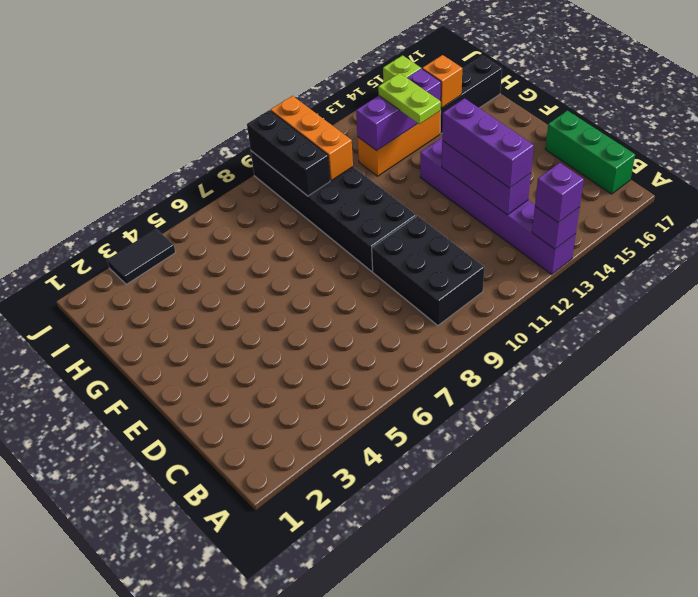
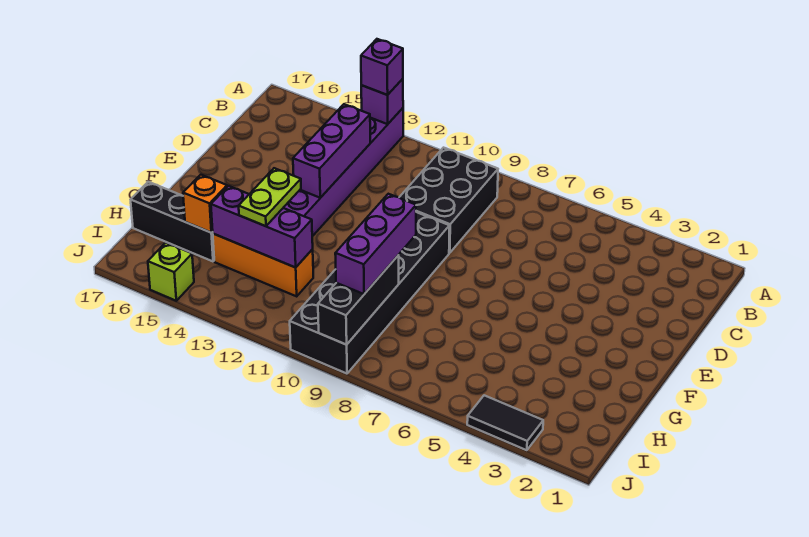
green brick B17:D17 level 1 -> none
purple brick C13:E13 level 3 -> purple brick G9:I9 level 3
orange brick H10:J10 level 2 -> none

